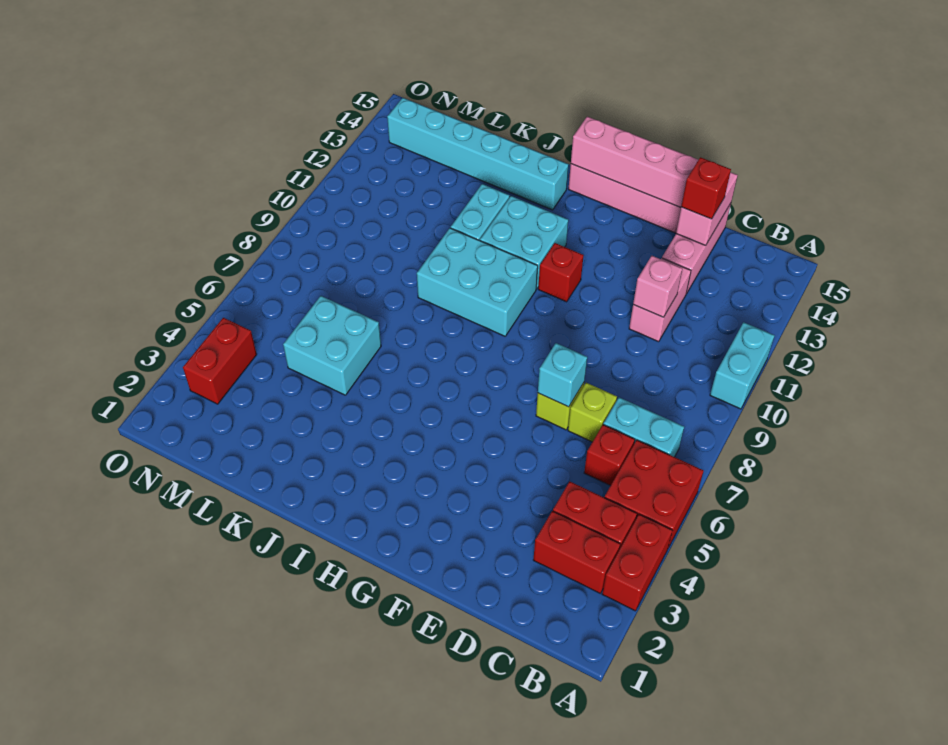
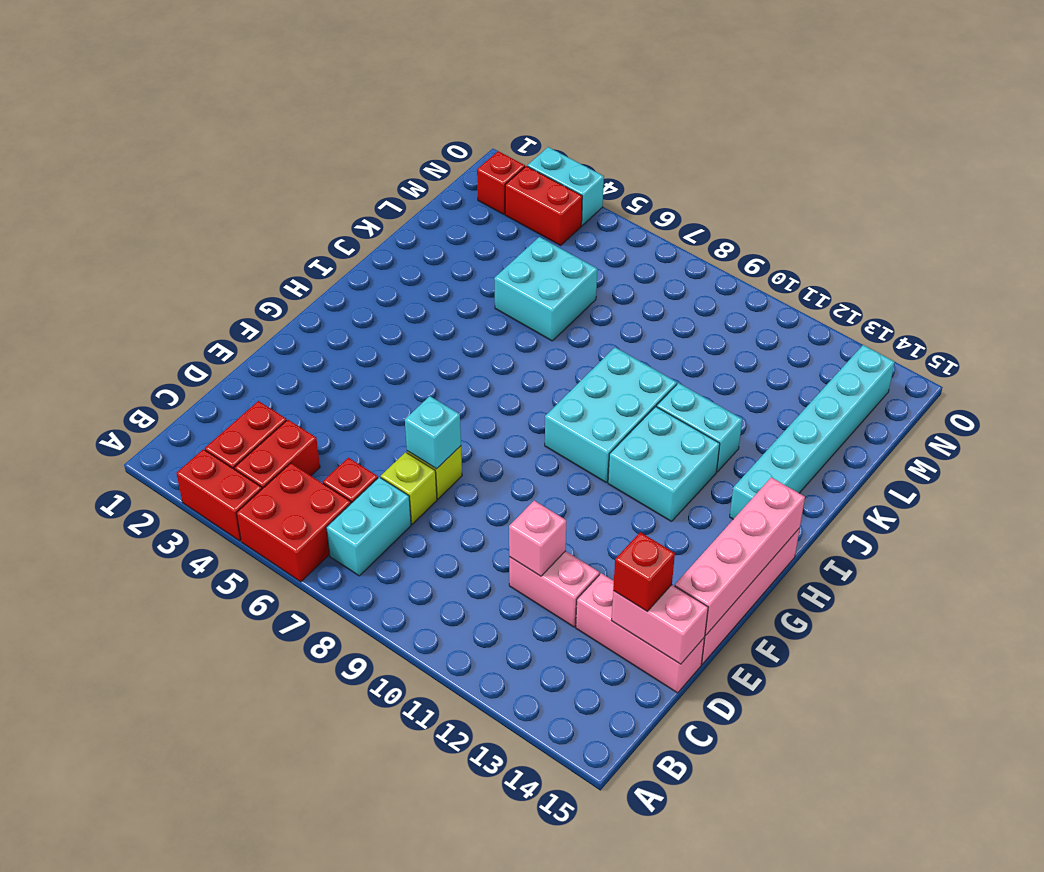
cyan brick A10:A11 level 1 -> cyan brick O3:O4 level 1
red brick G11 level 1 -> red brick N2 level 1

